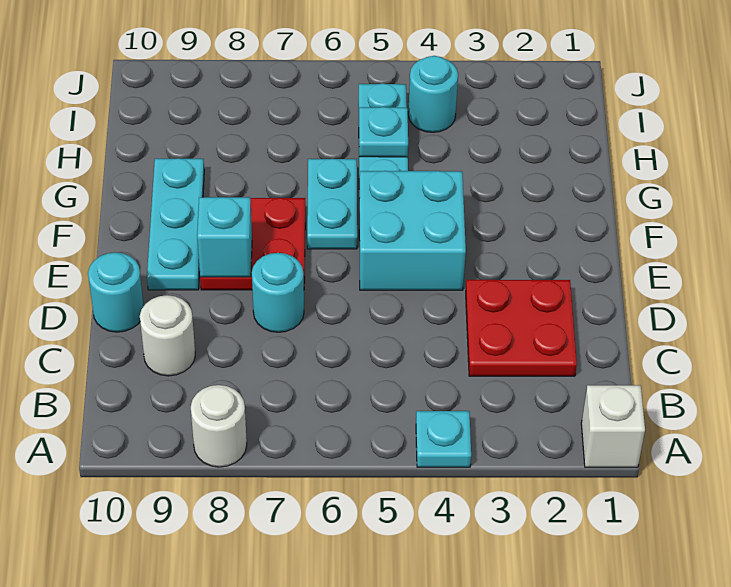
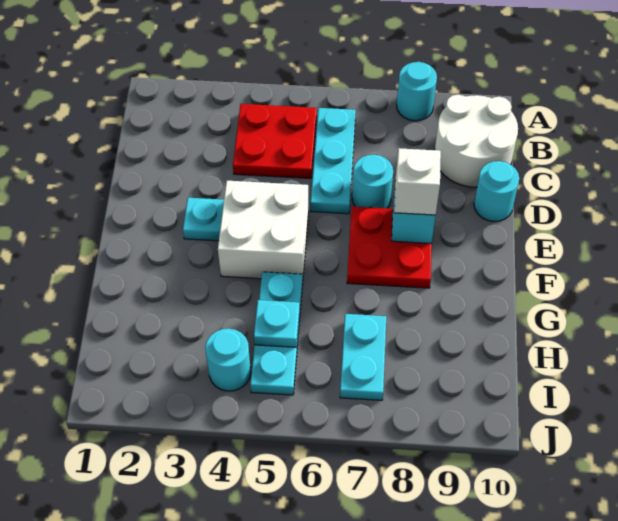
white brick A1 level 1 -> white brick E8 level 3
cyan plate A4 level 1 -> cyan plate E3 level 1
white round brick A8 level 1 -> cyan round brick A8 level 1
red plate C2:D3 level 1 -> red plate B4:C5 level 1
white round brick C9 level 1 -> white round brick B9:C10 level 1
cyan brick E4:F5 level 1 -> white brick E4:F5 level 1
cyan plate E9:G9 level 1 -> cyan plate B6:D6 level 1
cyan plate F6:G6 level 1 -> cyan plate H7:I7 level 1

